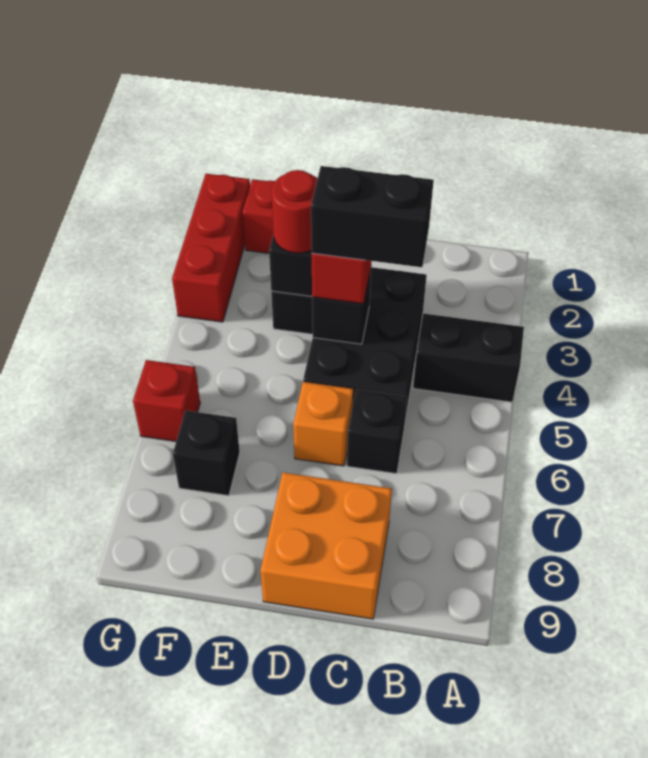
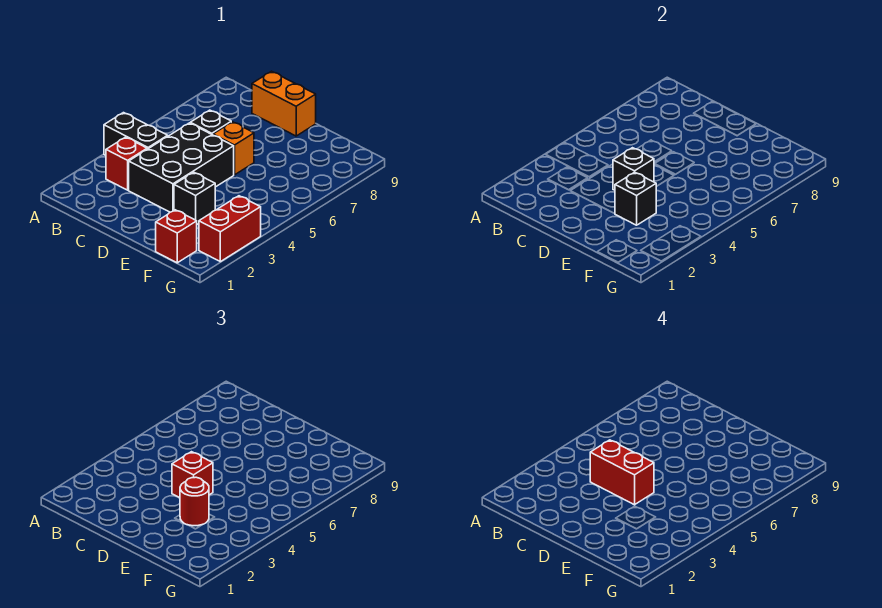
black brick C4:D4 level 4 -> red brick C4:D4 level 4
orange brick C8:D9 level 1 -> orange brick C9:D9 level 1
black brick F7 level 1 -> none
red brick G1:G3 level 1 -> red brick G2:G3 level 1
red brick G6 level 1 -> red brick B3 level 1

